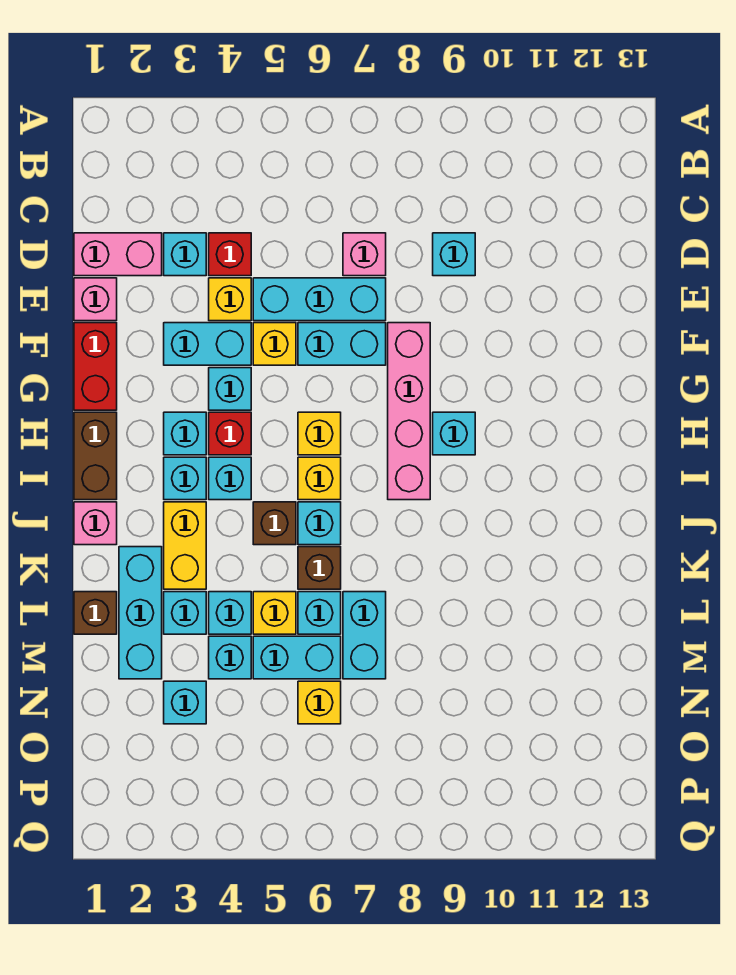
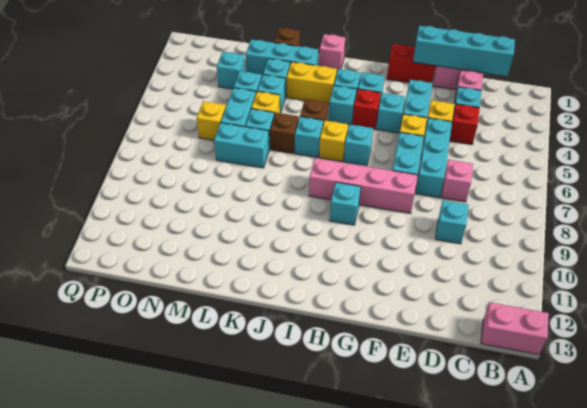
none -> pink brick A13:B13 level 1
none -> cyan brick C1:F1 level 2
brown brick H1:I1 level 1 -> none
yellow brick H6 level 1 -> cyan brick H6 level 1

